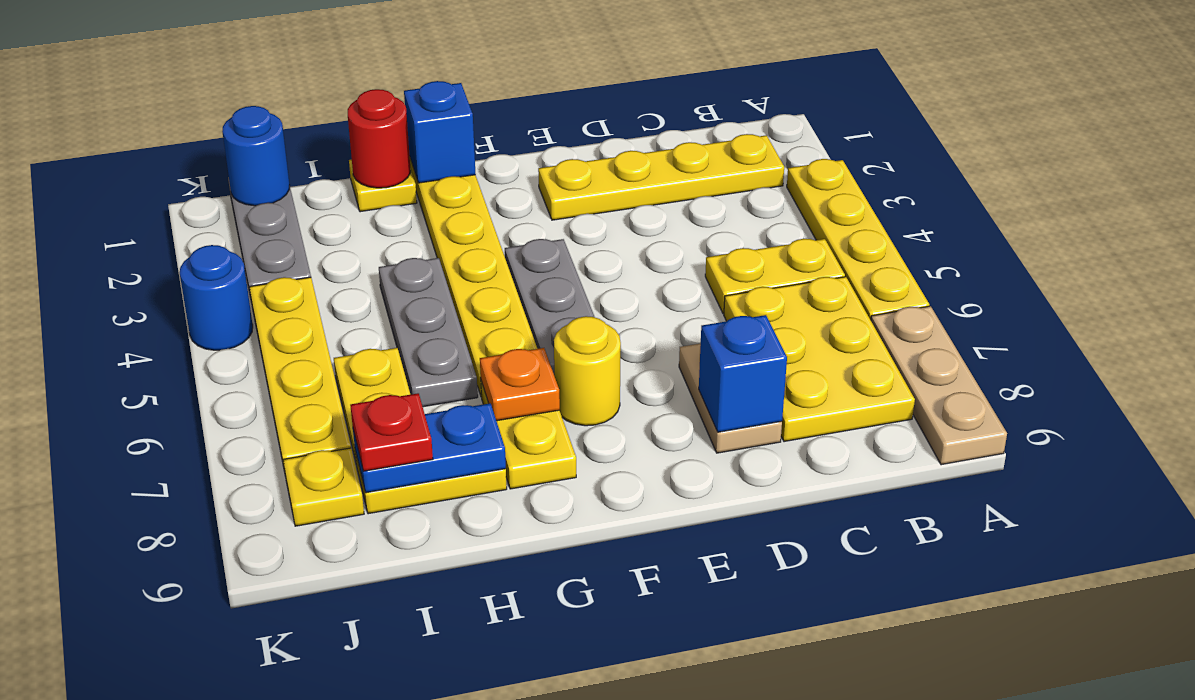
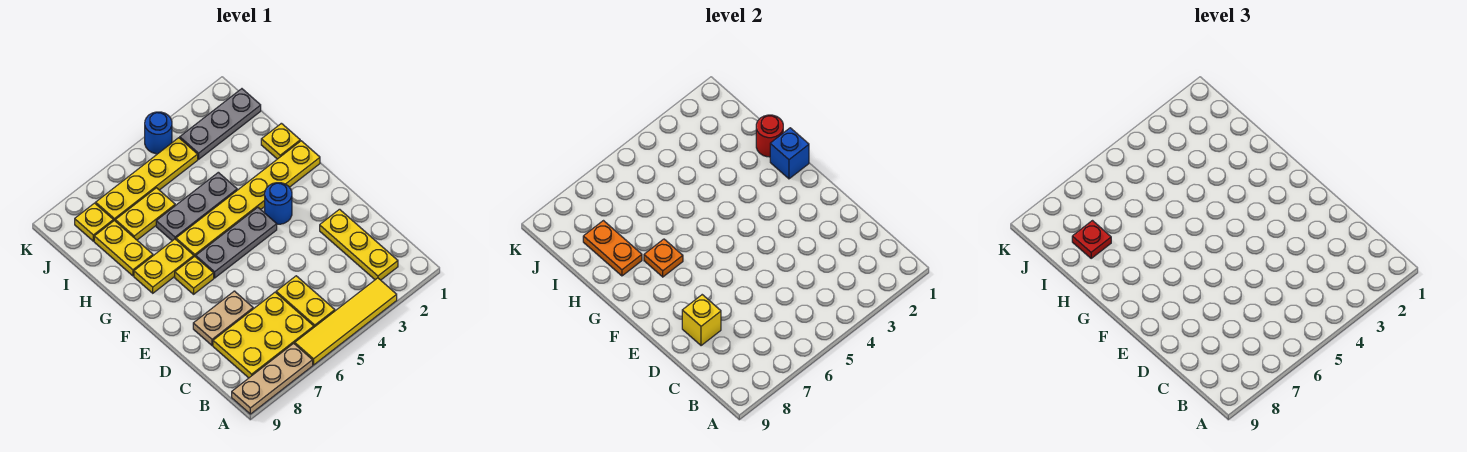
yellow plate A3:A6 level 1 -> yellow tile A3:A6 level 1
yellow plate B2:E2 level 1 -> yellow plate B2:D2 level 1
blue brick D8 level 2 -> yellow brick D8 level 2
yellow round brick F7 level 1 -> yellow plate F7 level 1
blue plate H8:I8 level 2 -> orange plate H8:I8 level 2
blue round brick J1 level 2 -> blue round brick F3 level 1

